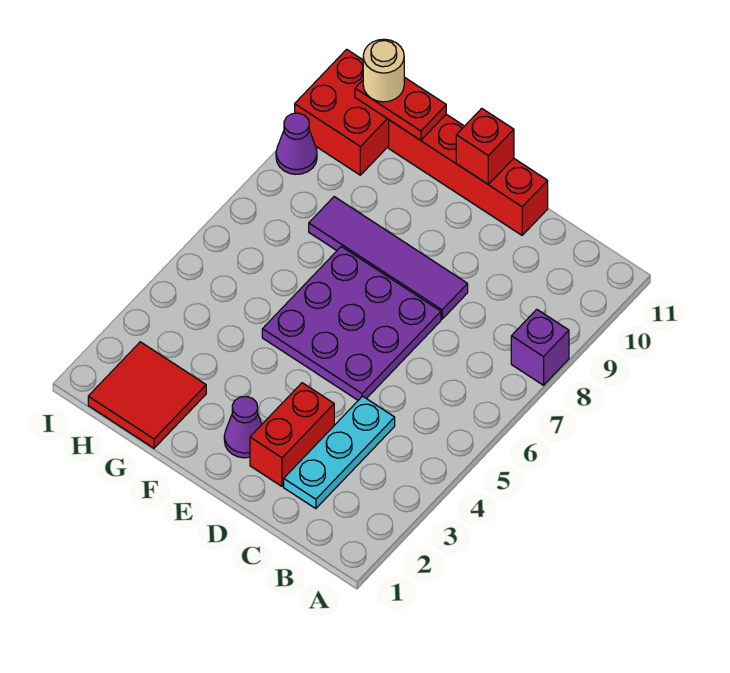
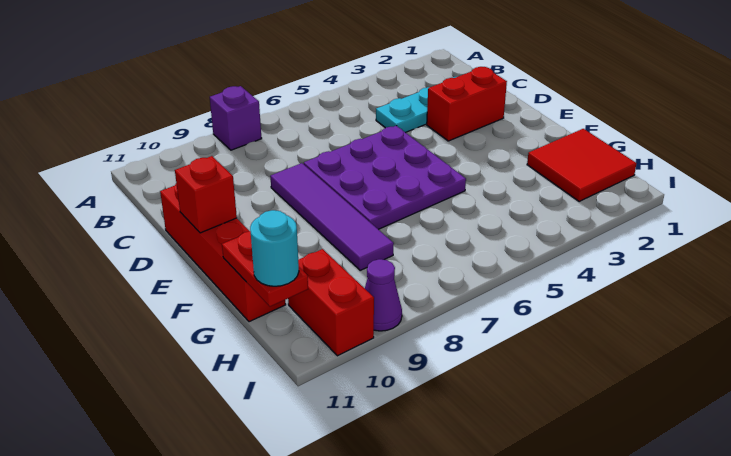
purple cone E2 level 1 -> none
red brick H10:I11 level 1 -> red brick H10:I10 level 1
tan round brick H11 level 3 -> cyan round brick H11 level 3

